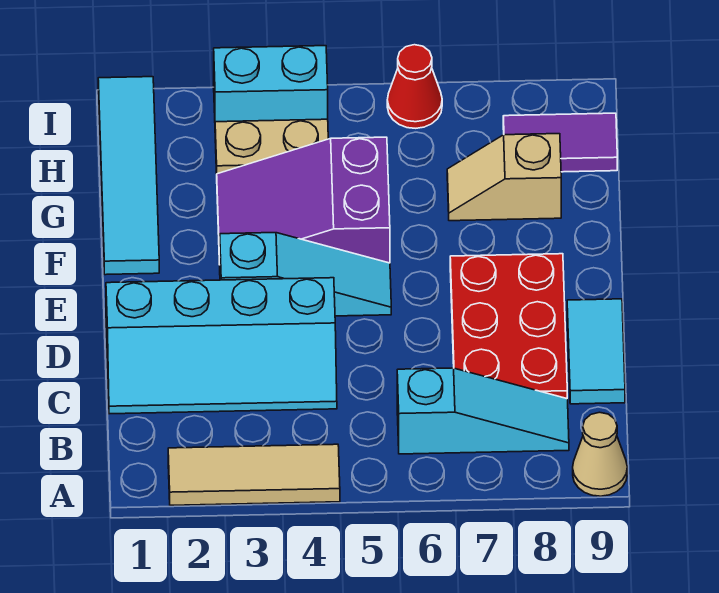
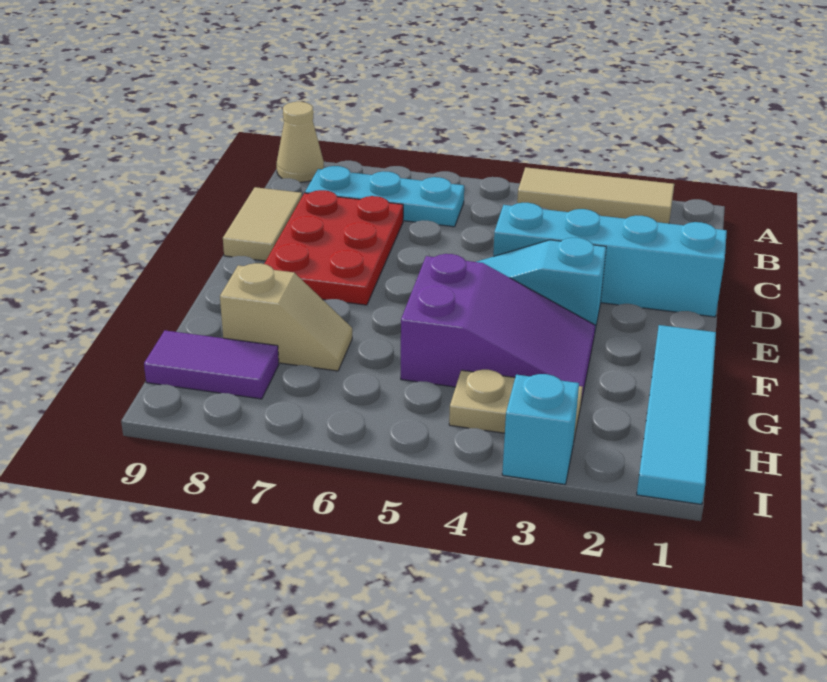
cyan slope B6:B8 level 1 top 6 -> cyan plate B6:B8 level 1
cyan tile C9:D9 level 1 -> tan tile C9:D9 level 1
cyan brick I3:I4 level 1 -> cyan brick I3 level 1
red cone I6 level 1 -> none

